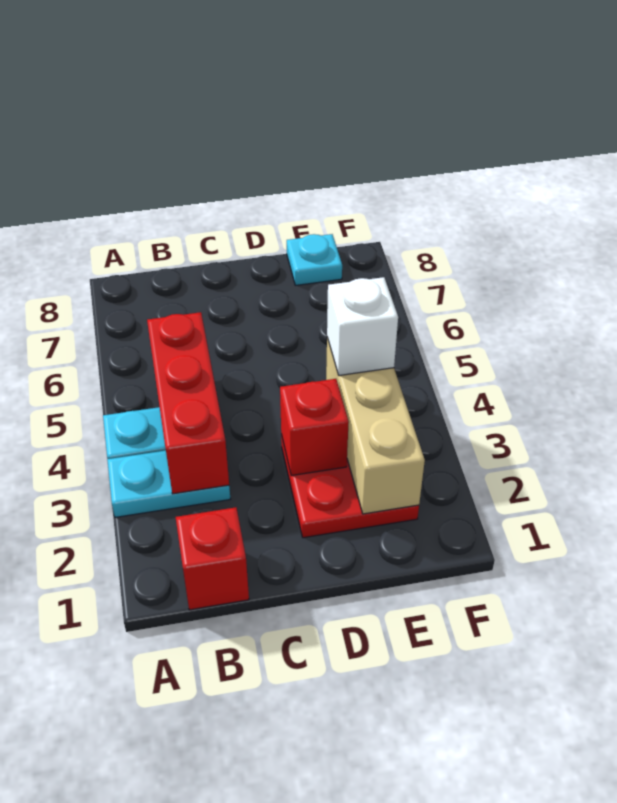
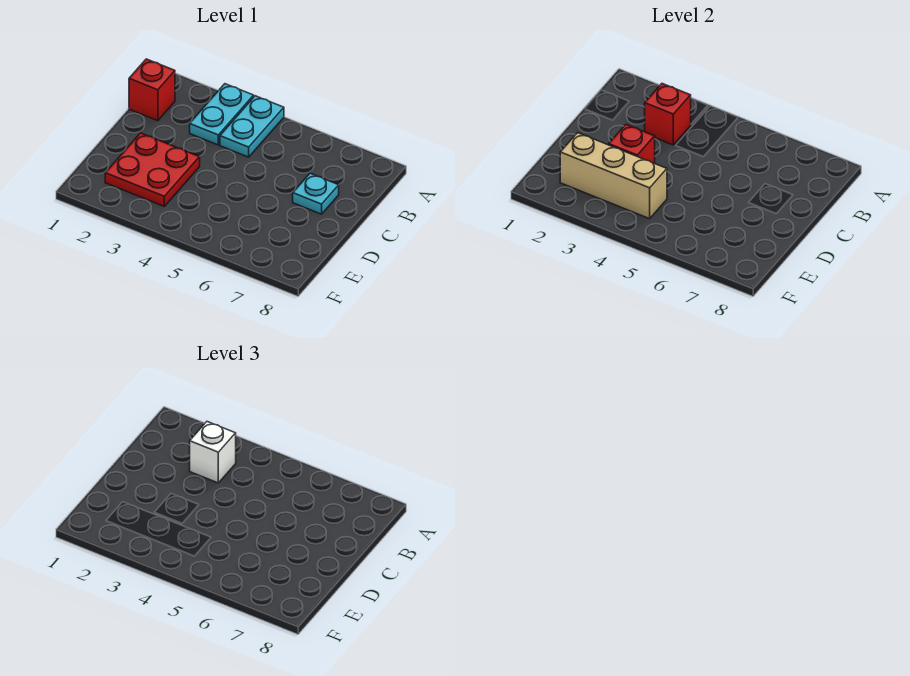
red brick B3:B5 level 2 -> red brick B3 level 2
white brick E4 level 3 -> white brick B3 level 3
cyan plate E8 level 1 -> cyan plate C7 level 1

